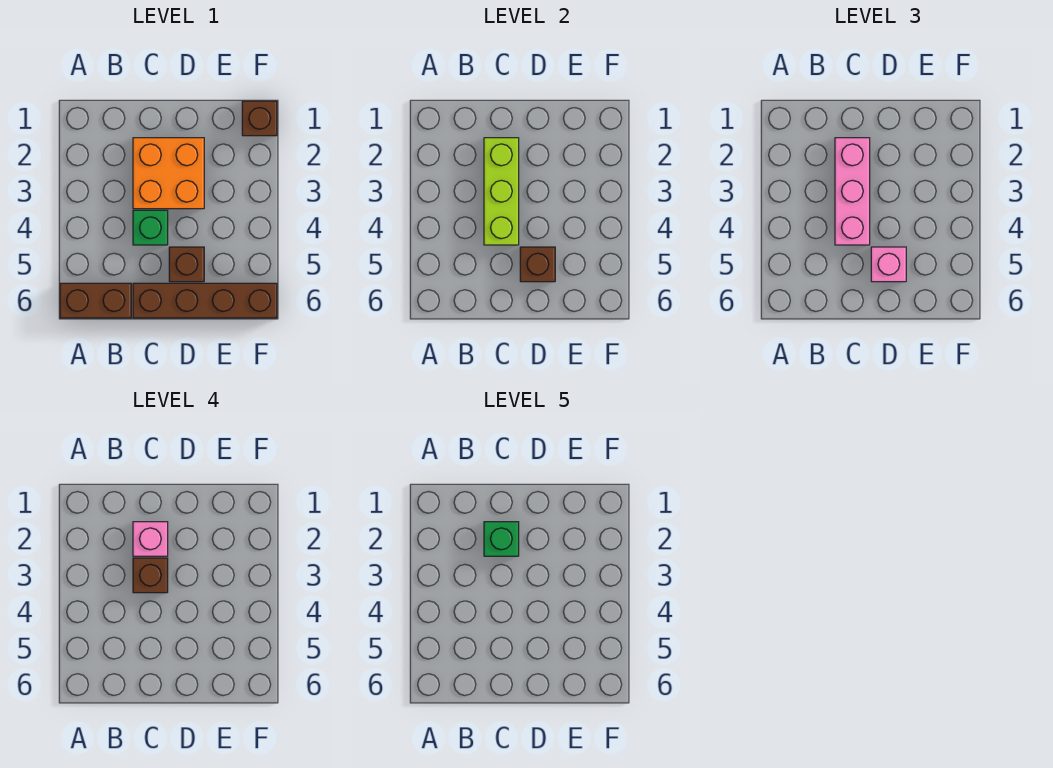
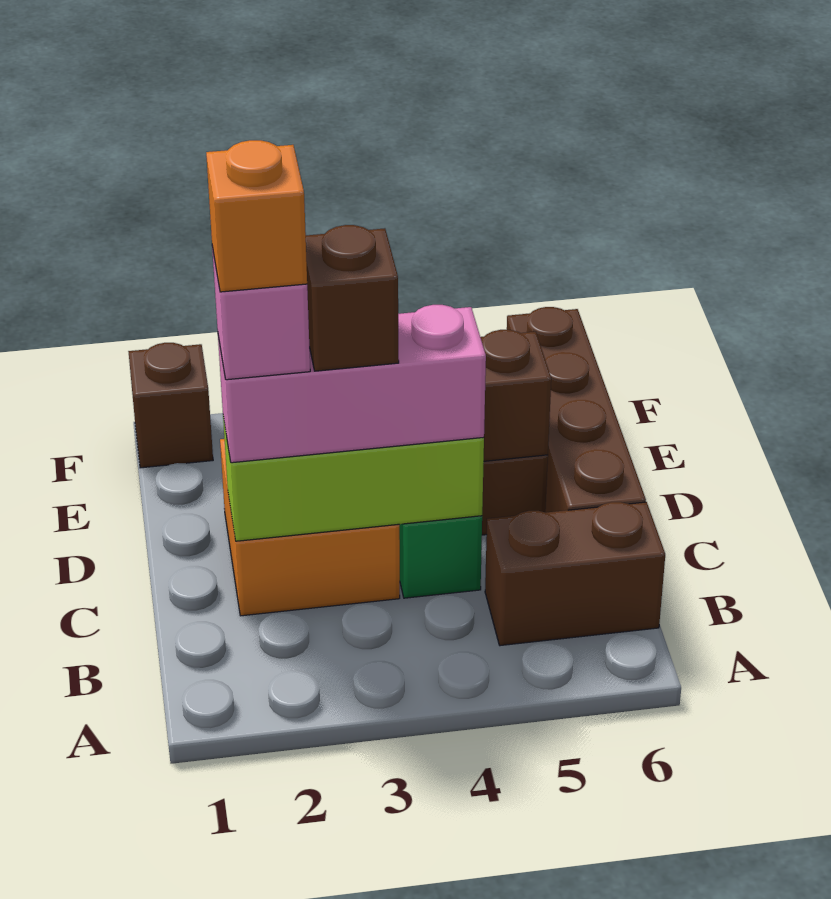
brown brick A6:B6 level 1 -> brown brick B5:B6 level 1
green brick C2 level 5 -> orange brick C2 level 5
pink brick D5 level 3 -> none

